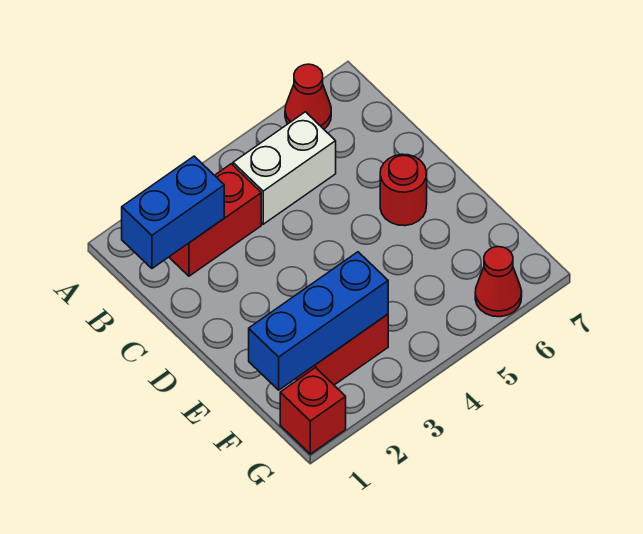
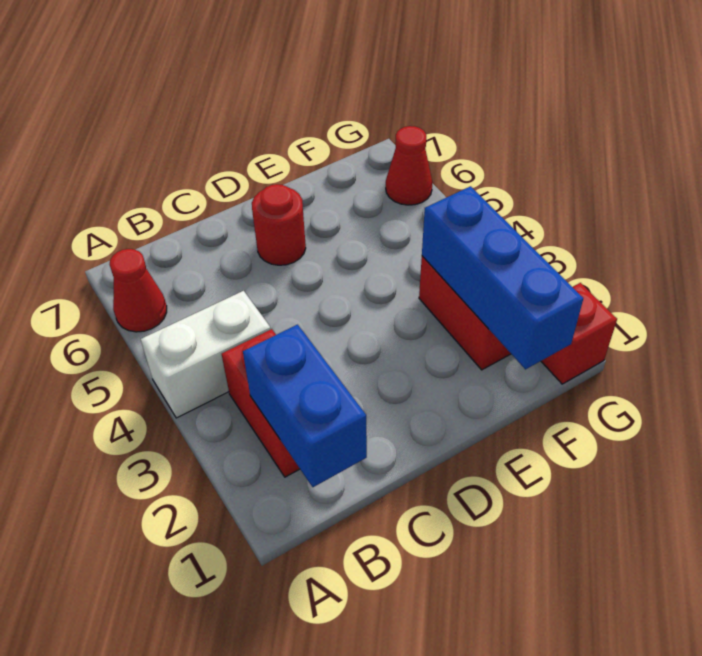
white brick B4:B5 level 1 -> white brick A4:B4 level 1

